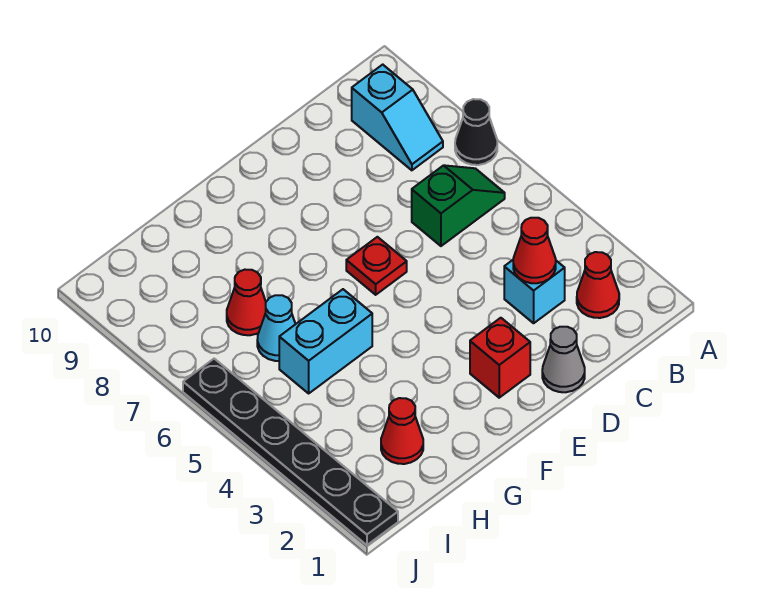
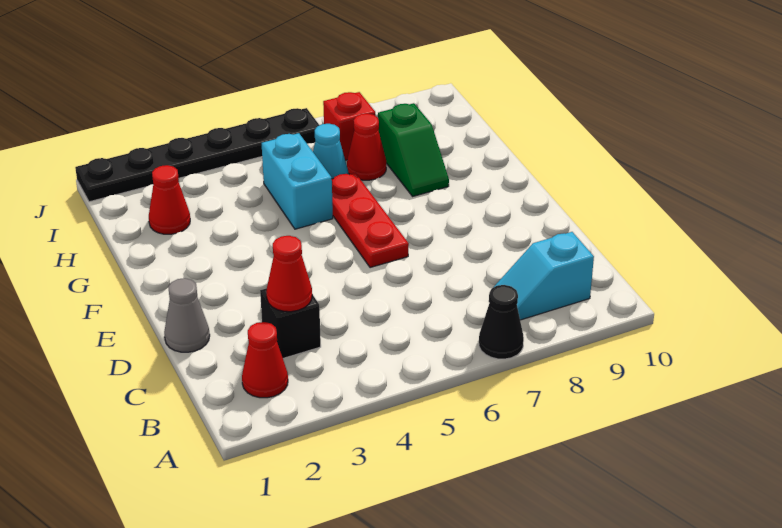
green slope B6:C6 level 1 top C -> green slope G8:H8 level 1 top H
cyan brick C3 level 1 -> black brick C3 level 1
red brick E2 level 1 -> red brick I7 level 1
red plate E6 level 1 -> red plate E6:G6 level 1

